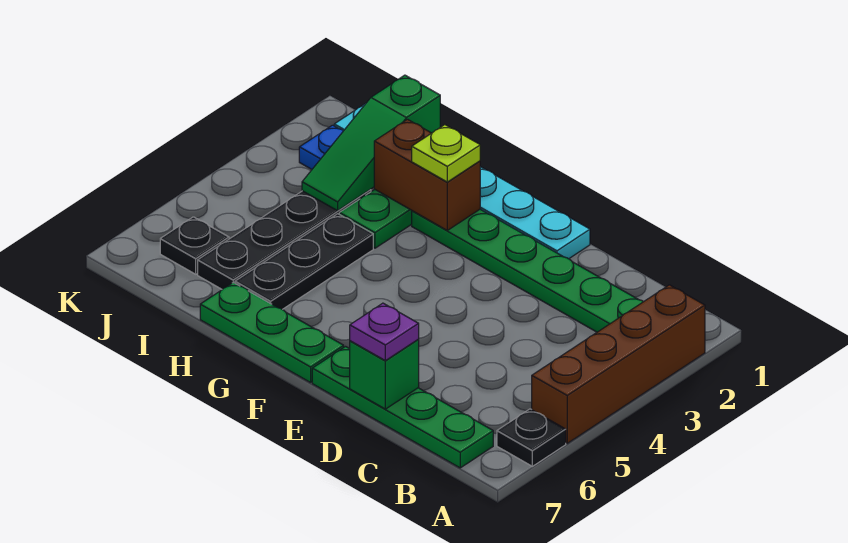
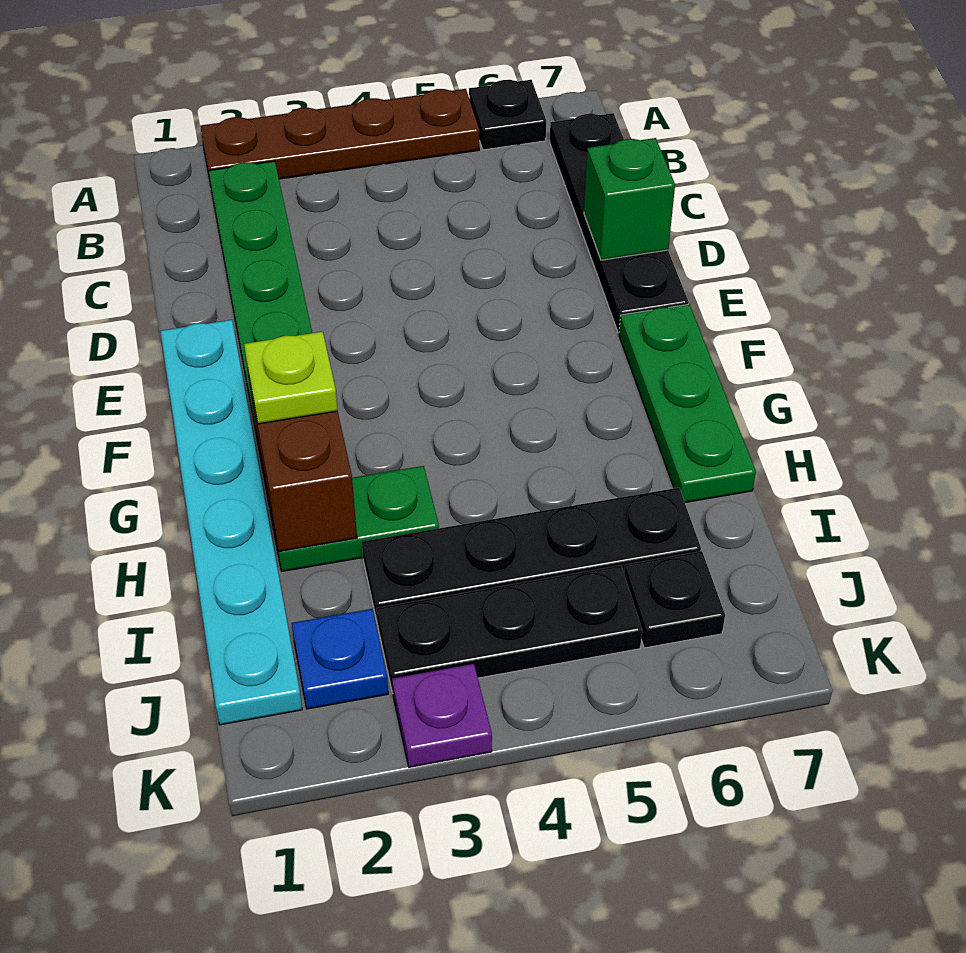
brown brick A2:A5 level 1 -> brown plate A2:A5 level 1
green plate B7:E7 level 1 -> black plate B7:E7 level 1
purple plate D7 level 3 -> purple plate K3 level 1
black plate H4:H6 level 1 -> black plate J3:J5 level 1
green slope I1:I3 level 2 top 1 -> none

